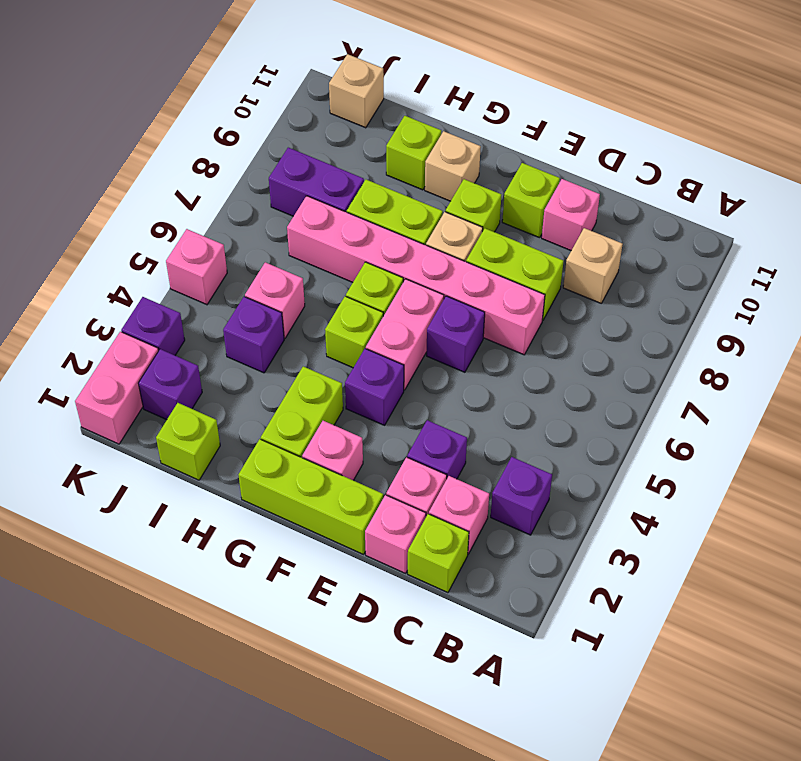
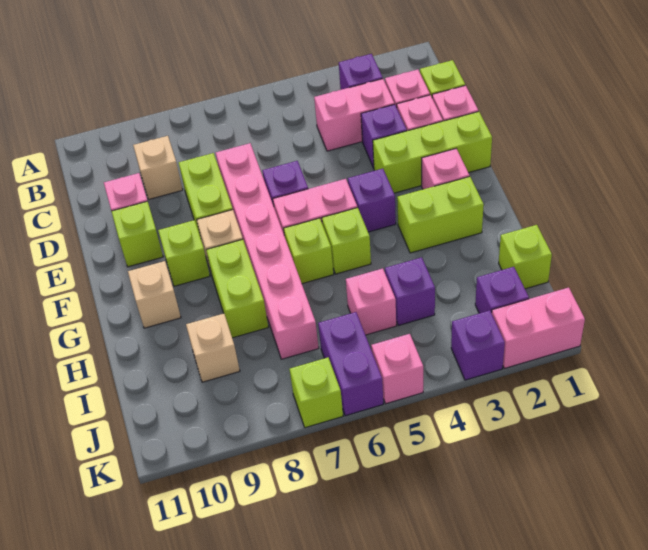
none -> pink brick C3:C4 level 1
lime brick E1:G1 level 1 -> lime brick E1:E3 level 1
lime brick H10 level 1 -> lime brick K7 level 1
purple brick I8:J8 level 1 -> purple brick J6:K6 level 1
tan brick J11 level 1 -> tan brick I9 level 1

